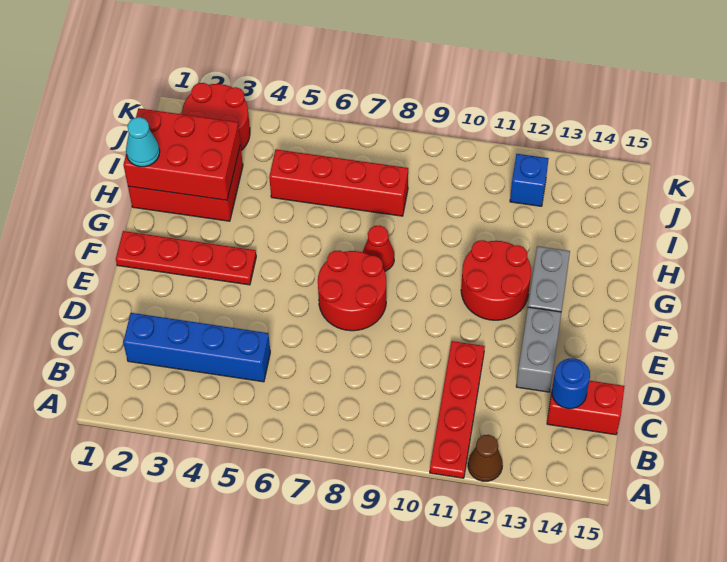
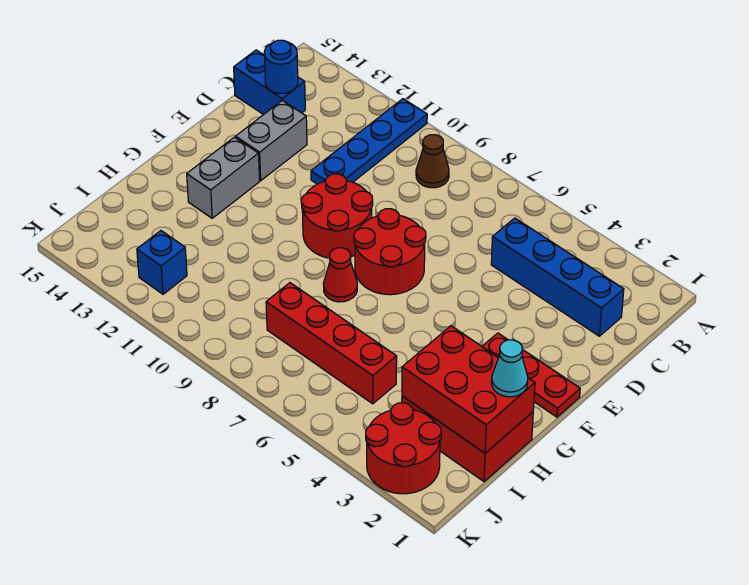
red plate A11:D11 level 1 -> blue plate A11:D11 level 1
brown cone A12 level 1 -> brown cone B9 level 1
red brick C14:C15 level 1 -> blue brick C14:C15 level 1
red plate F1:F4 level 1 -> red plate F1:F3 level 1
red round brick F11:G12 level 1 -> red round brick E9:F10 level 1

